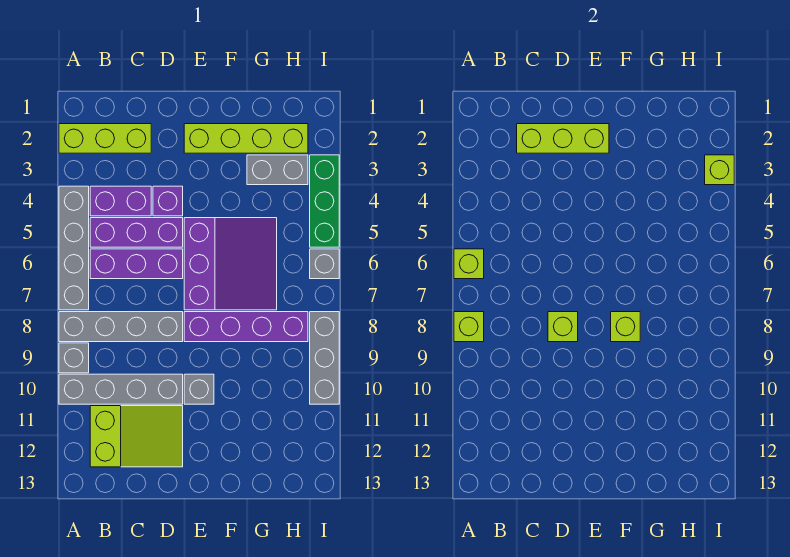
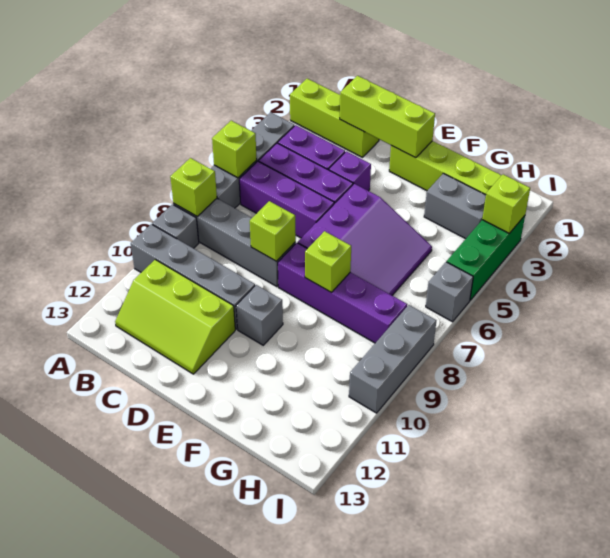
lime slope B11:D12 level 1 top B -> lime slope B11:D12 level 1 top 11

